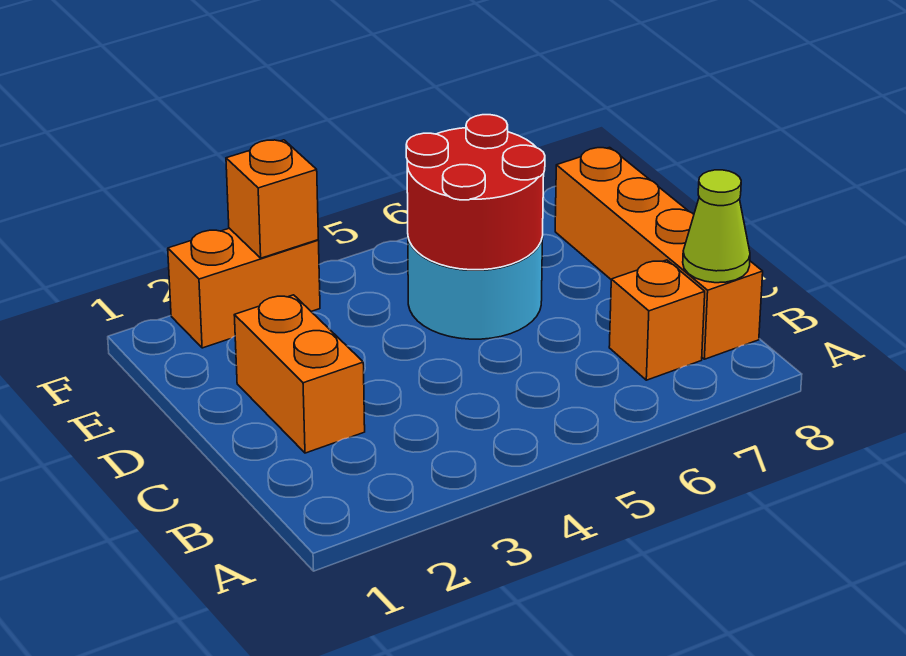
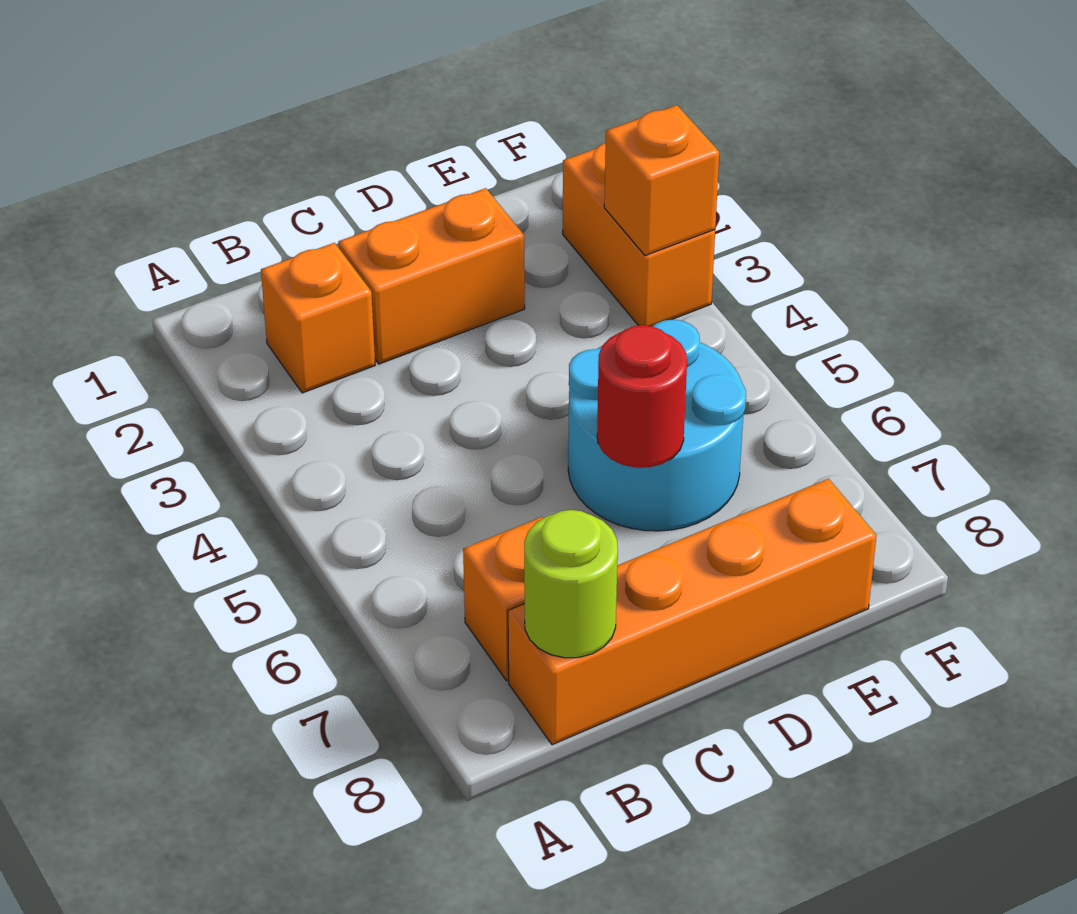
none -> orange brick B2 level 1
lime cone B8 level 2 -> lime round brick B8 level 2
red round brick D5:E6 level 2 -> red round brick D6 level 2

